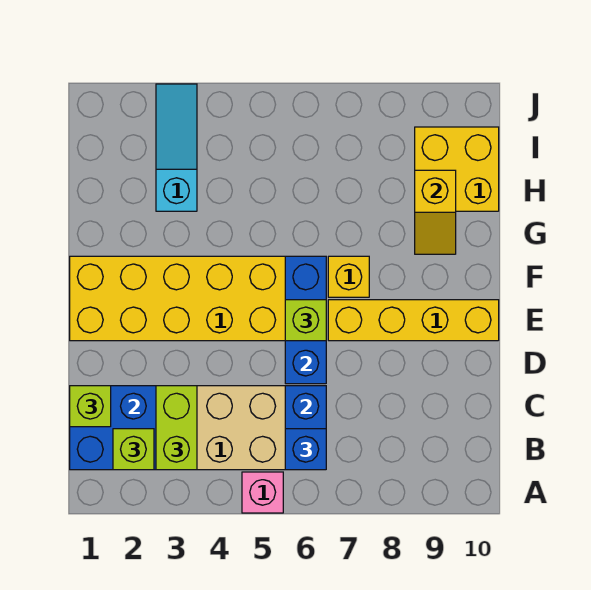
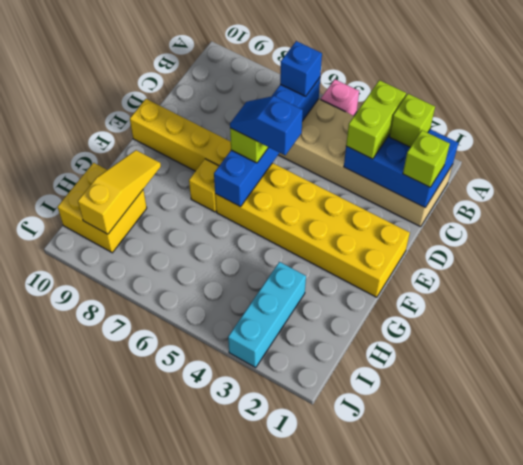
none -> blue slope E5:E6 level 4 top 5
yellow slope G9:H9 level 2 top H -> yellow slope G9:I9 level 2 top I
cyan slope H3:J3 level 1 top H -> cyan brick H3:J3 level 1

